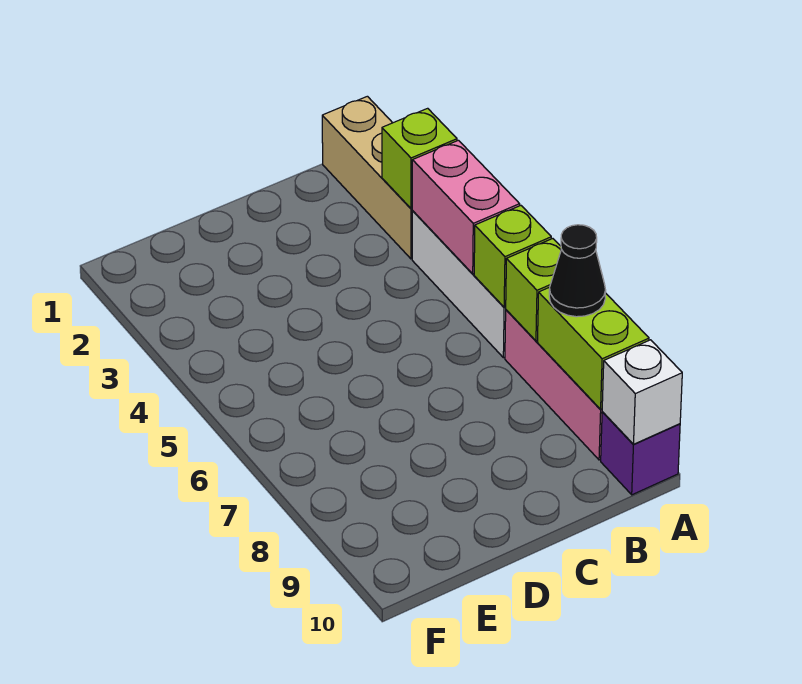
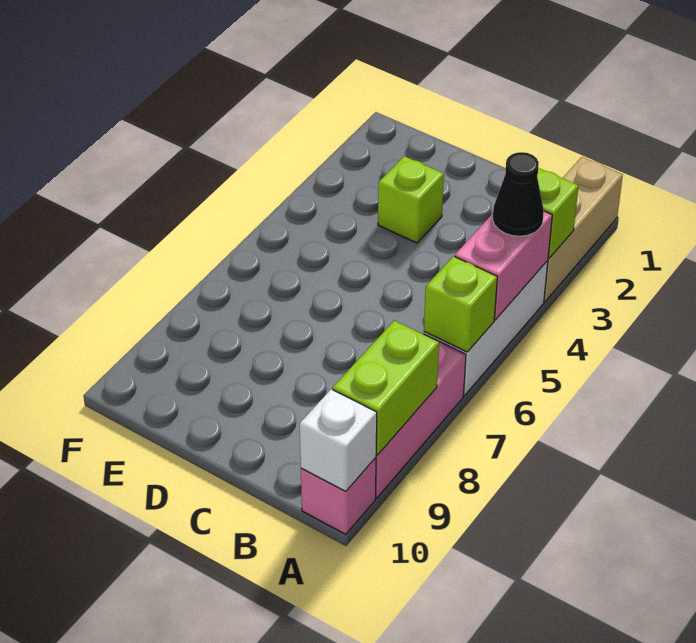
lime brick A7 level 2 -> lime brick D3 level 1
black cone A8 level 3 -> black cone A4 level 3
purple brick A10 level 1 -> pink brick A10 level 1

